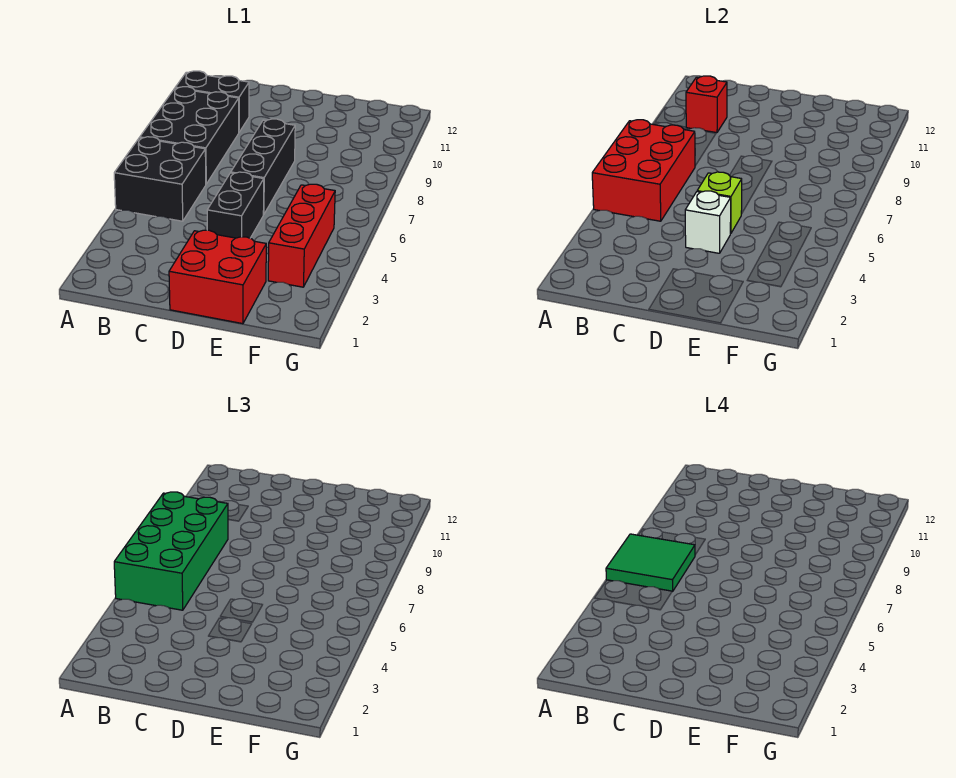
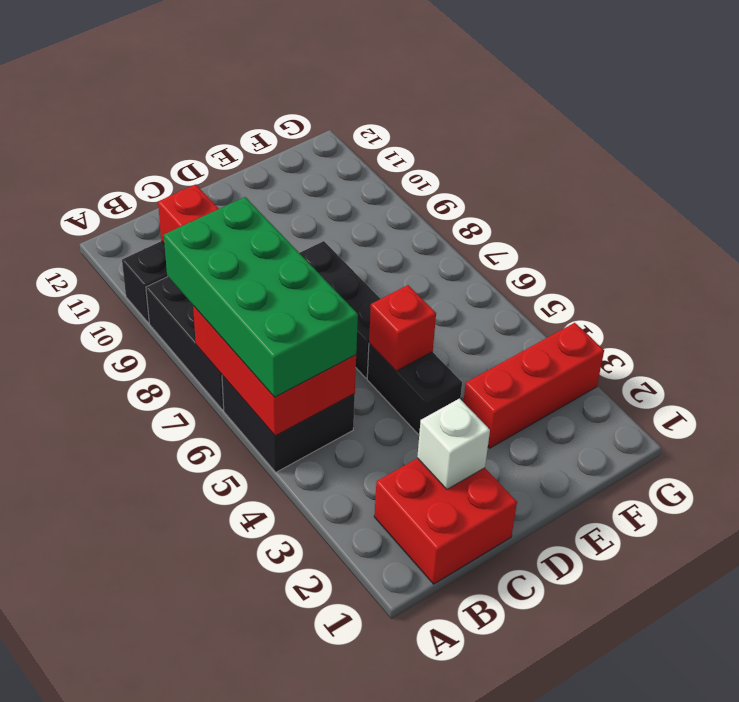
green tile A6:B7 level 4 -> none
red brick D1:E2 level 1 -> red brick B1:C2 level 1
white brick D4 level 2 -> white brick C2 level 2
lime brick D5 level 2 -> red brick D5 level 2
red brick F3:F5 level 1 -> red brick E3:G3 level 1

